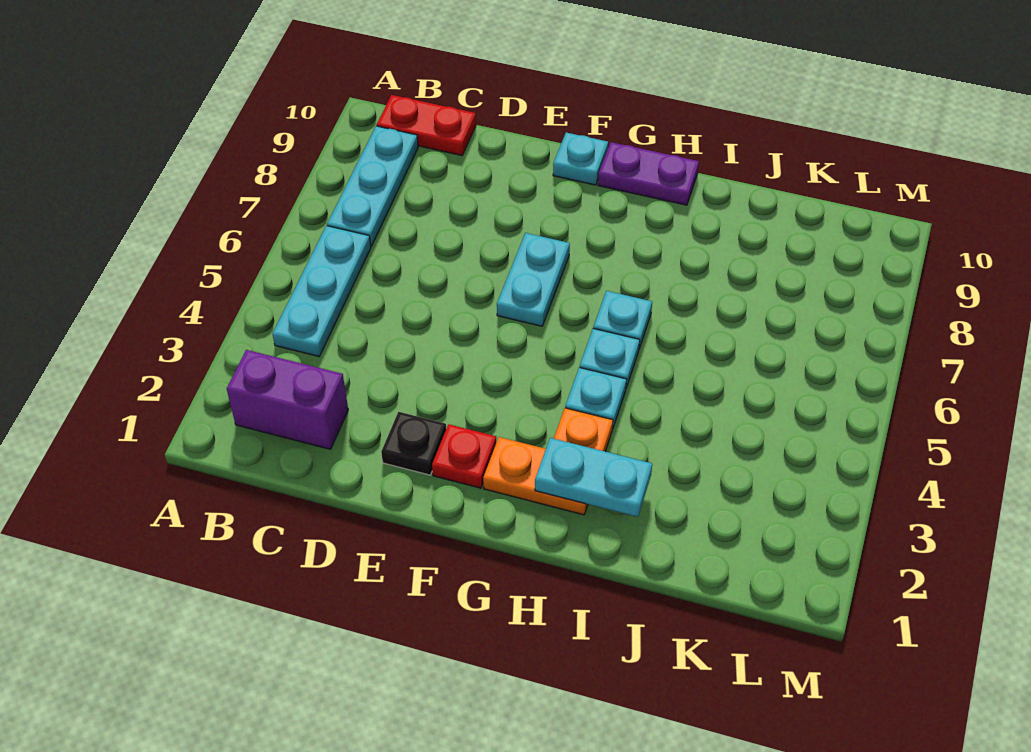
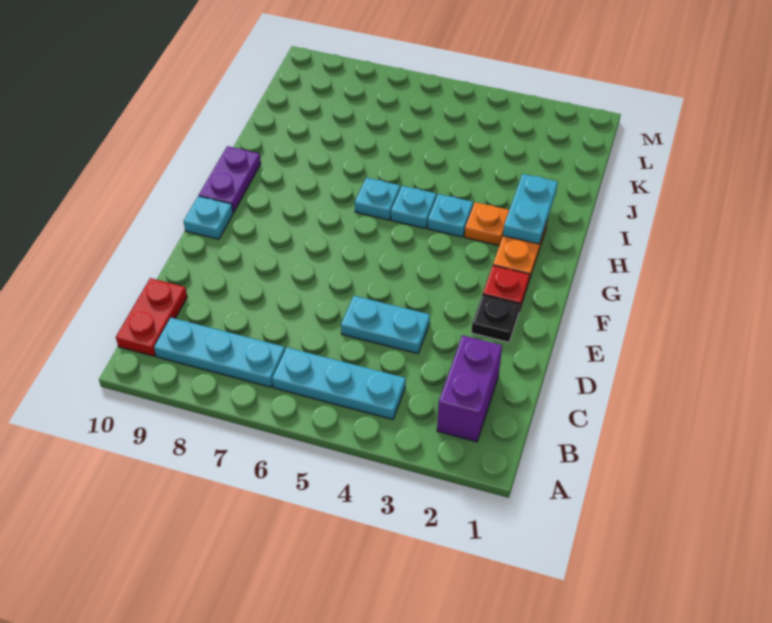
cyan plate F6:F7 level 1 -> cyan plate D4:D5 level 1

